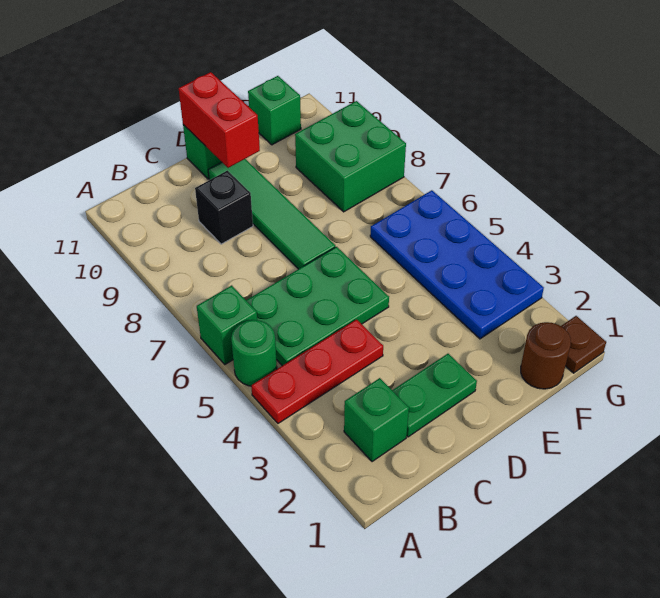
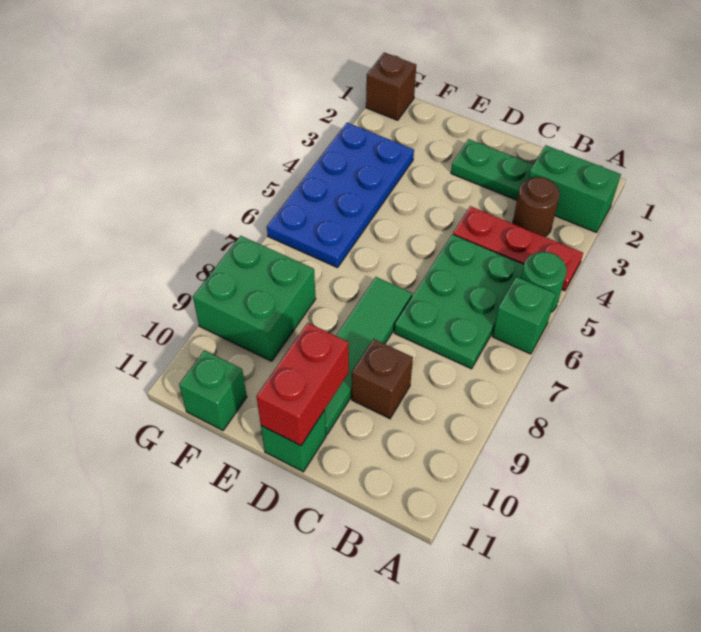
green brick B2 level 1 -> green brick A2:B2 level 1
green plate B5:D6 level 1 -> green plate B5:C7 level 1
black brick C9 level 1 -> brown brick C9 level 1
brown round brick F1 level 1 -> brown round brick B3 level 1
brown plate G1 level 1 -> brown brick G1 level 1

